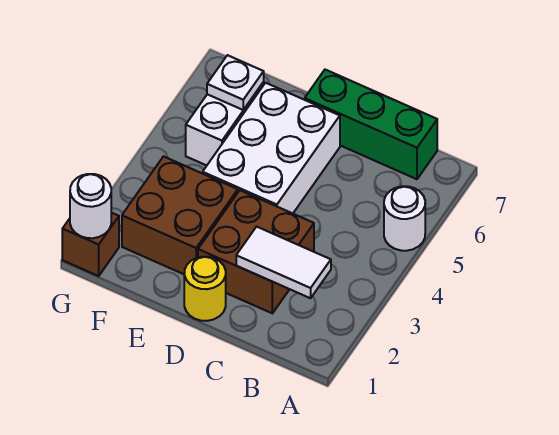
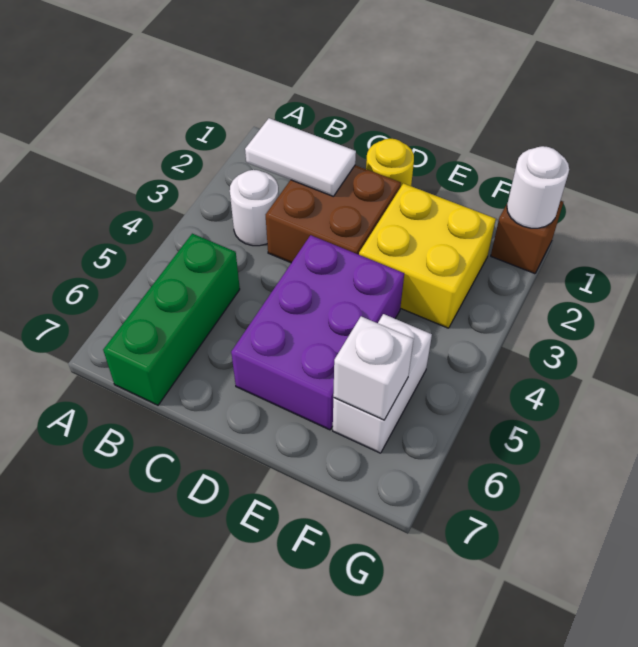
white round brick A5 level 1 -> white round brick B3 level 1
green brick B7:D7 level 1 -> green brick B5:B7 level 1
white brick D4:E6 level 1 -> purple brick D4:E6 level 1
brown brick E2:F3 level 1 -> yellow brick E2:F3 level 1
white plate F6 level 2 -> white brick F6 level 2

